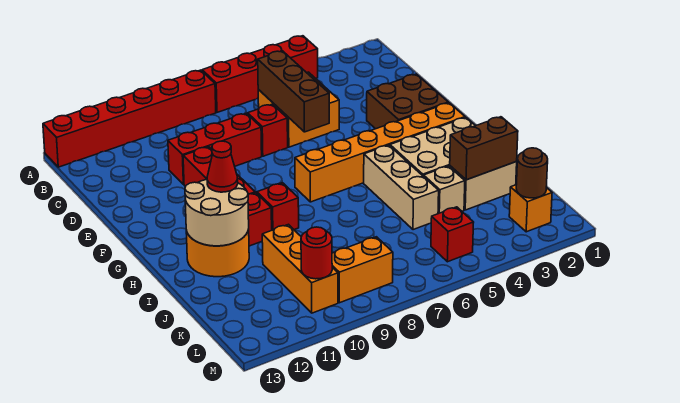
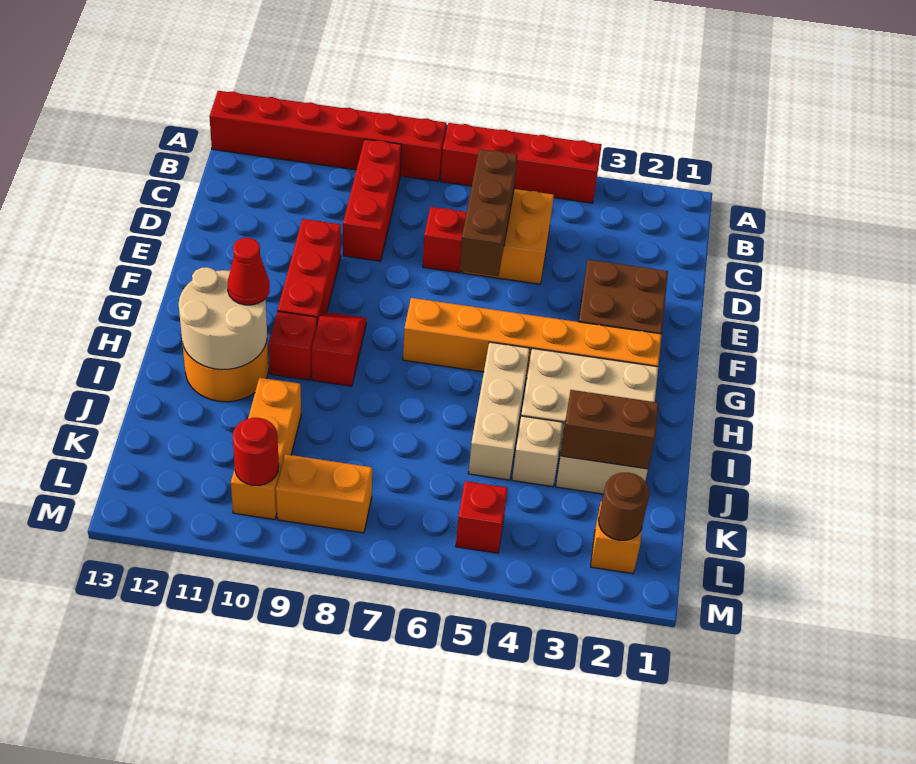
red brick D8:D10 level 1 -> red brick B9:D9 level 1

